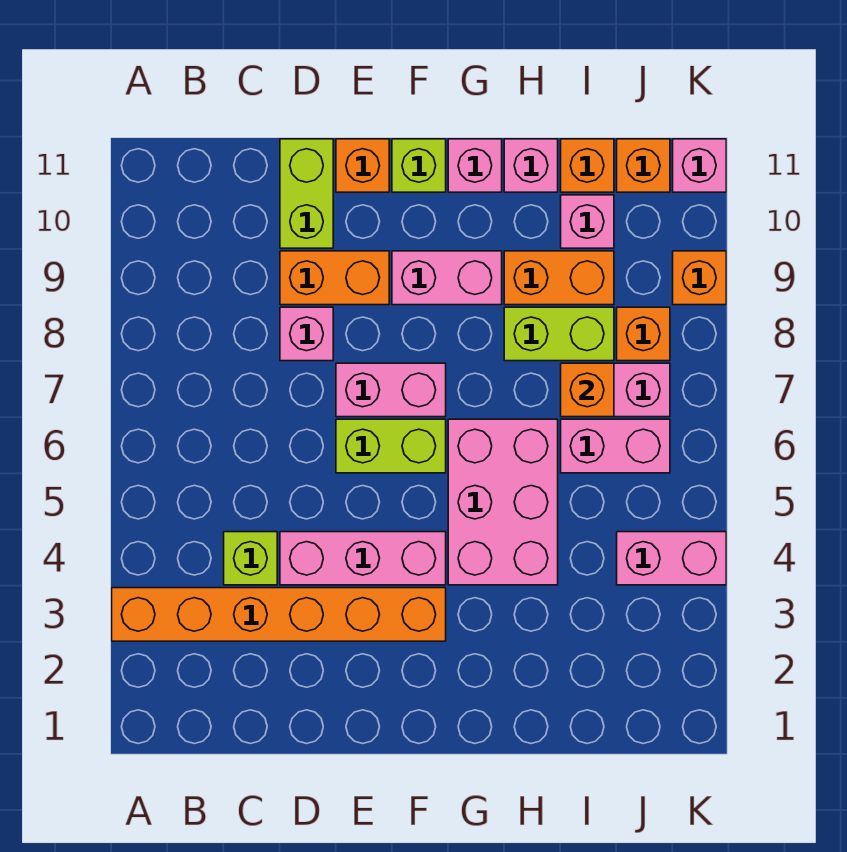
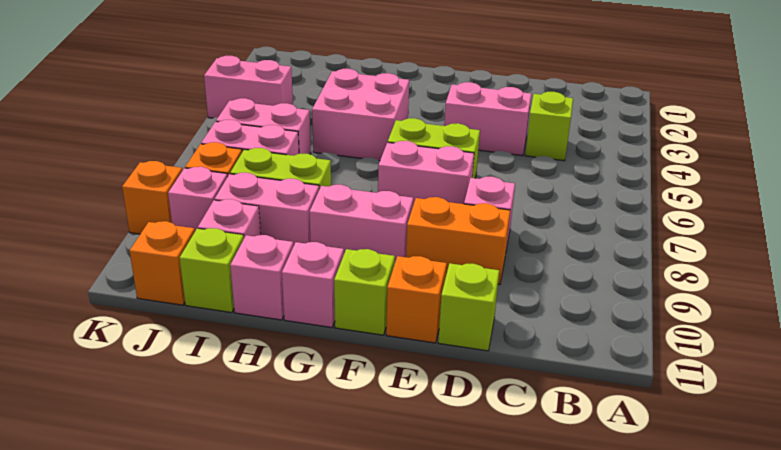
orange brick A3:F3 level 1 -> none
pink brick D4:F4 level 1 -> pink brick D4:E4 level 1
lime brick D10:D11 level 1 -> lime brick D11 level 1
pink brick G4:H6 level 1 -> pink brick G4:H5 level 1
orange brick H9:I9 level 1 -> pink brick H9:I9 level 1
orange brick I7 level 2 -> none
orange brick I11 level 1 -> lime brick I11 level 1
pink brick K11 level 1 -> pink brick J9 level 1

